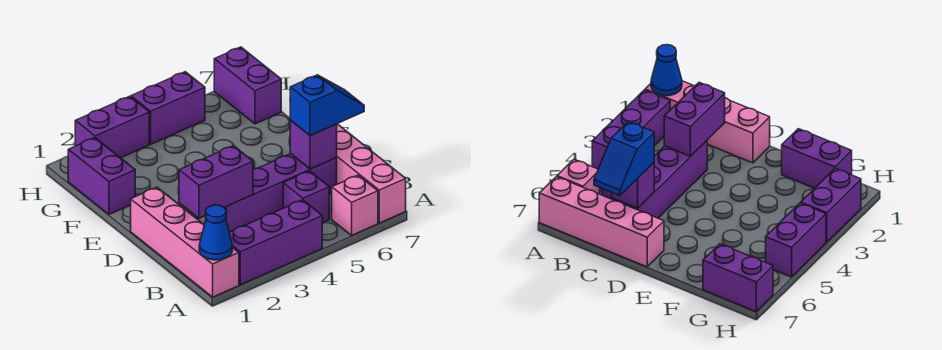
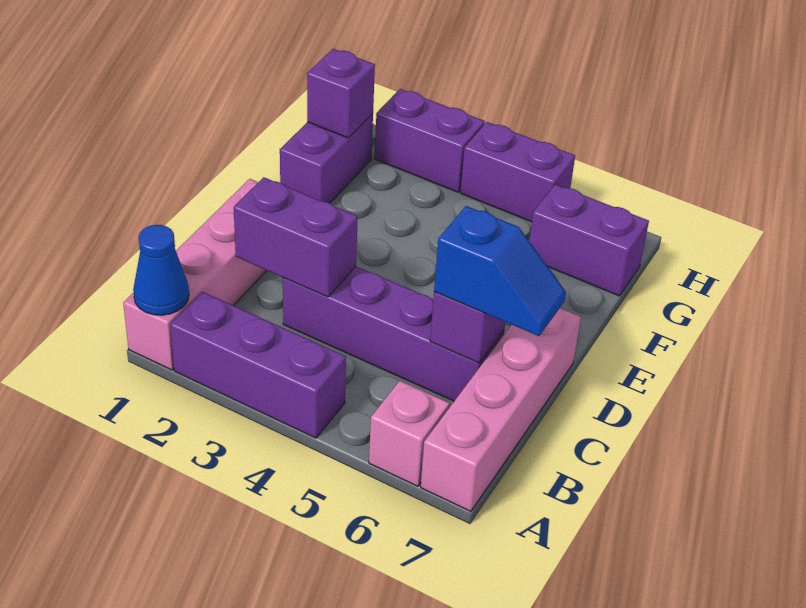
purple brick B5 level 1 -> purple brick G1 level 2
purple brick G7:H7 level 1 -> purple brick G6:G7 level 1

